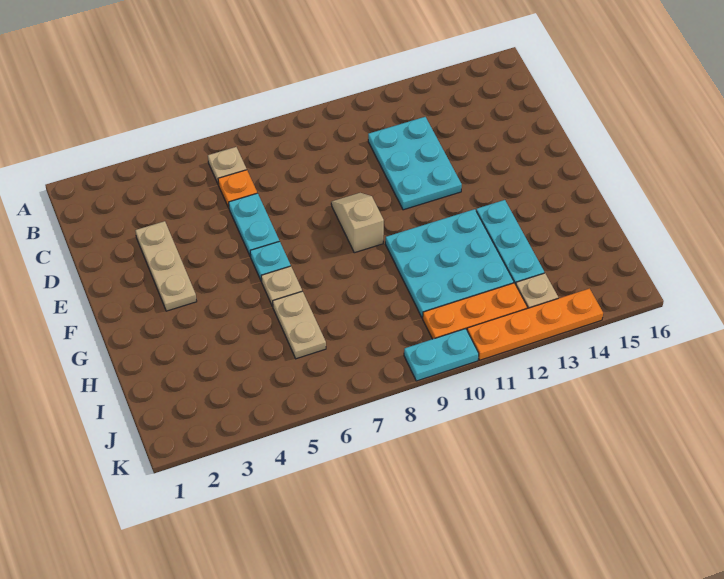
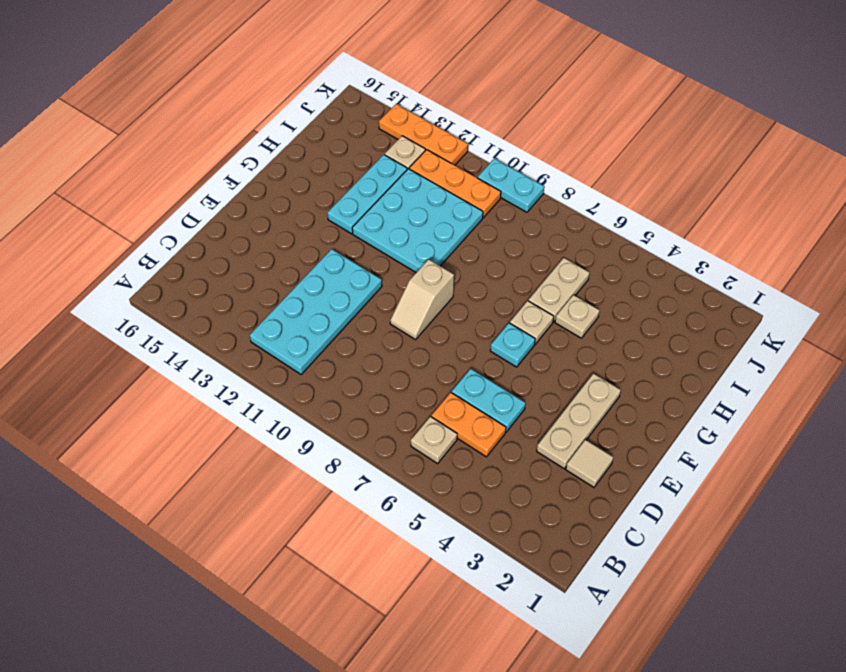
orange plate C6 level 1 -> orange plate C5:C6 level 1
cyan plate C11:E12 level 1 -> cyan plate B11:E12 level 1
none -> tan tile D2 level 1
cyan plate D6:E6 level 1 -> cyan plate D5:D6 level 1
none -> tan plate H5 level 1
orange plate K11:K14 level 1 -> orange plate K12:K14 level 1

